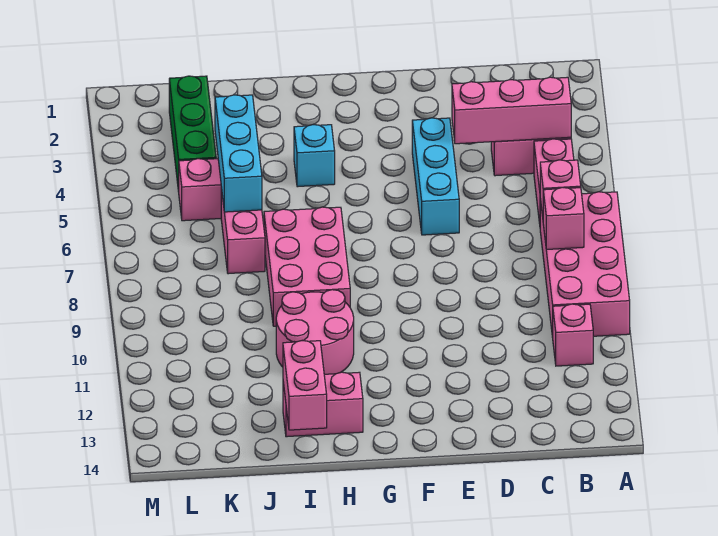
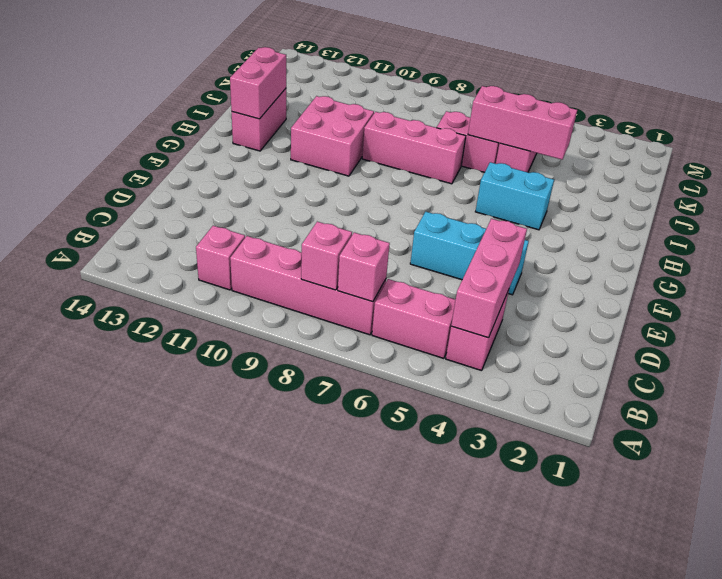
pink brick A7:B10 level 1 -> pink brick B7:B10 level 1
cyan brick H4 level 1 -> cyan brick H4:H5 level 1
pink brick H7:I9 level 1 -> pink brick I7:I9 level 1
pink round brick H10:I11 level 1 -> pink brick H10:I11 level 1
pink brick I13:I14 level 2 -> pink brick H13:I13 level 2
cyan brick J4:J6 level 2 -> pink brick J4:J6 level 2
green brick K2:K4 level 1 -> none

